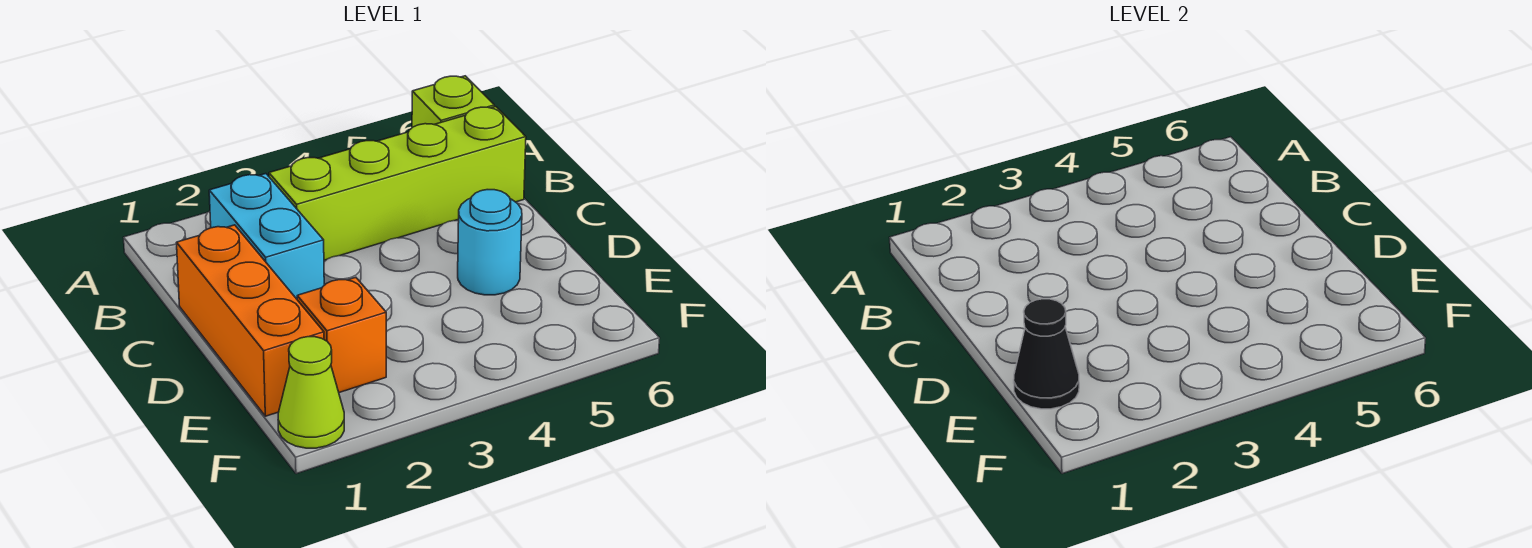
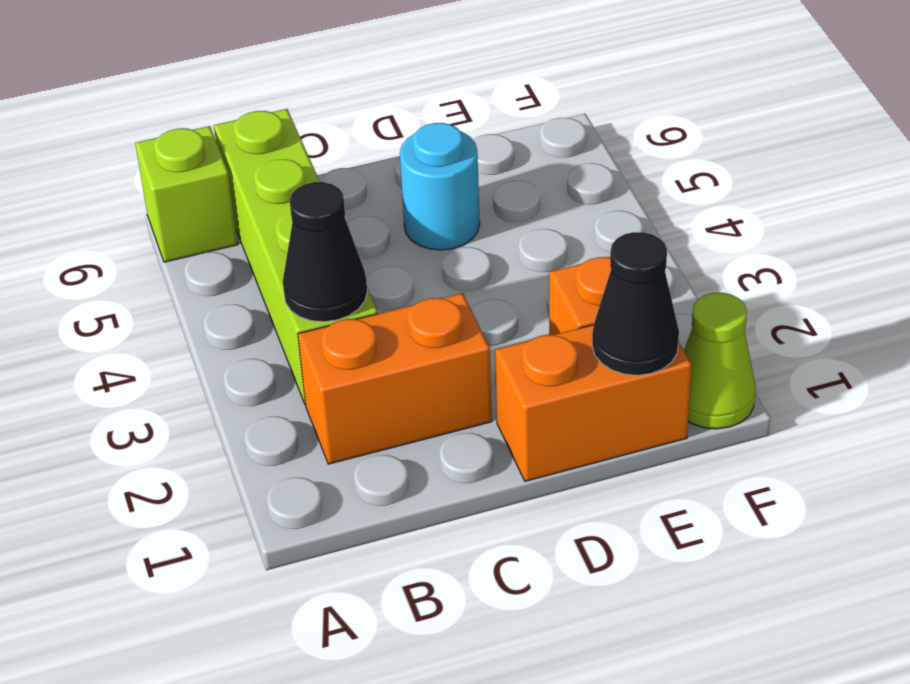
cyan brick B2:C2 level 1 -> orange brick B2:C2 level 1
none -> black cone B3 level 2
orange brick C1:E1 level 1 -> orange brick D1:E1 level 1

